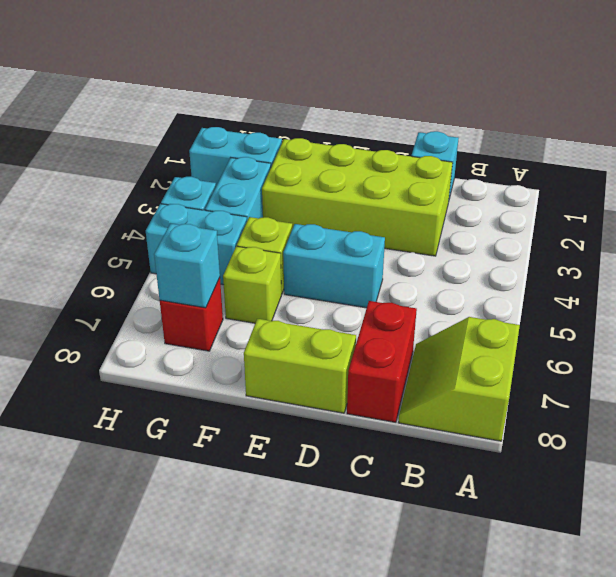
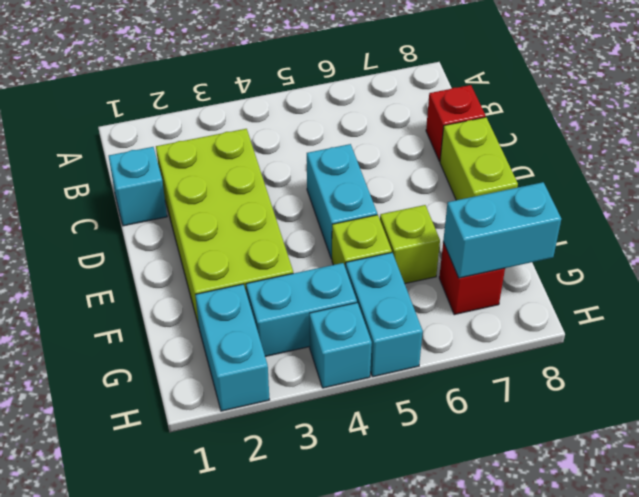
lime slope A7:B8 level 1 top A -> none
red brick C7:C8 level 1 -> red brick C8 level 1
cyan brick G7 level 2 -> cyan brick G7:G8 level 2

